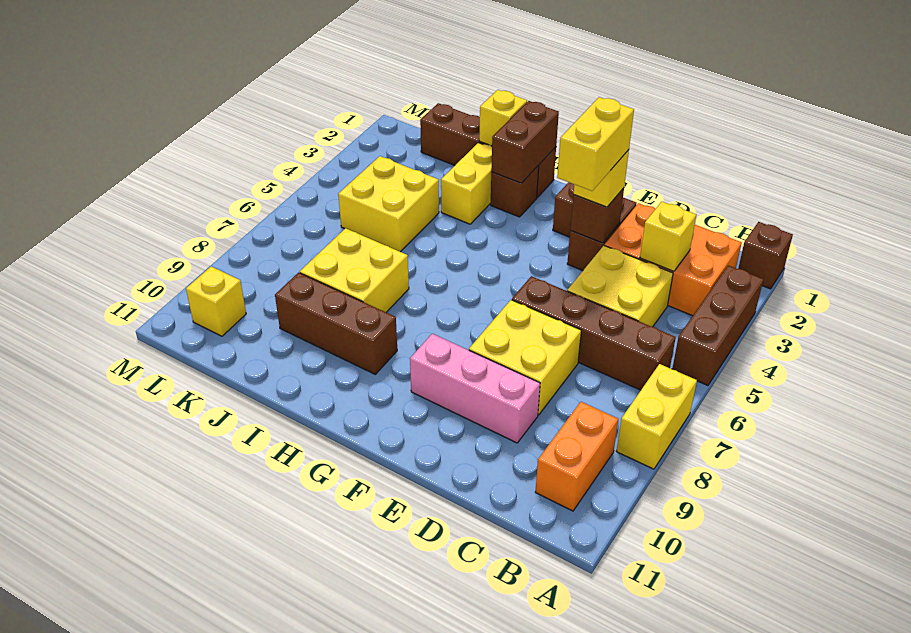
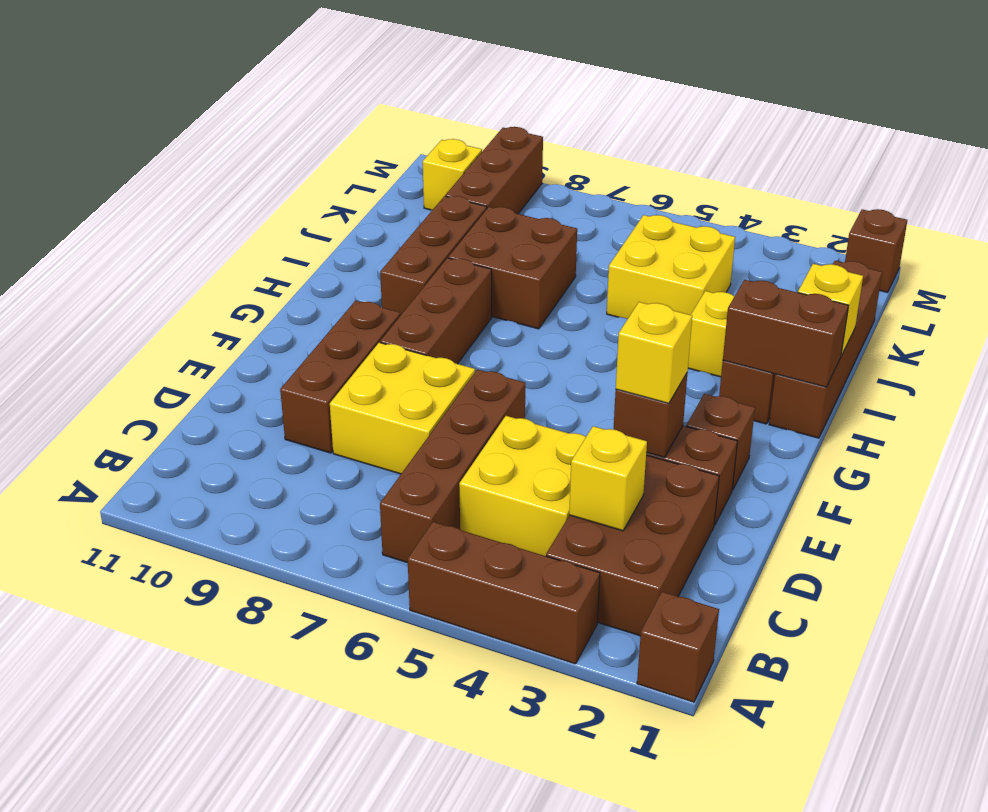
yellow brick A7:A8 level 1 -> none
orange brick B2:D3 level 1 -> brown brick B2:D3 level 1
orange brick B9:B10 level 1 -> none
pink brick D9:F9 level 1 -> brown brick D9:F9 level 1
yellow brick E3:E4 level 4 -> none
none -> brown brick F8:H8 level 1
yellow brick I7:J8 level 1 -> brown brick I7:J8 level 1
none -> brown brick K9:M9 level 1
none -> brown brick M1 level 1

